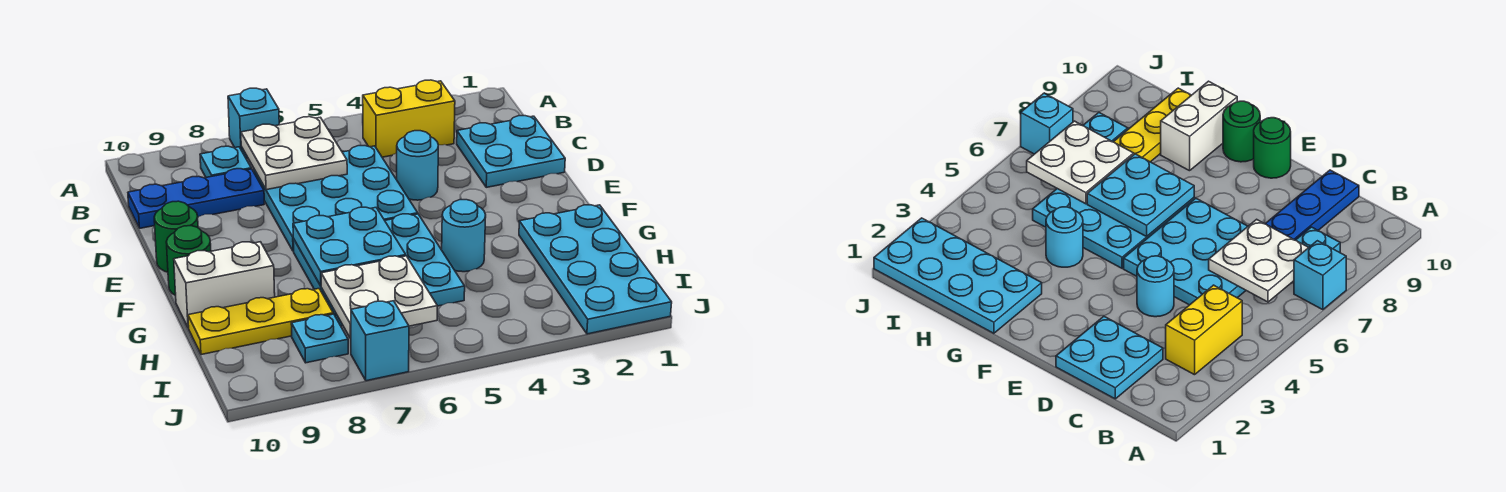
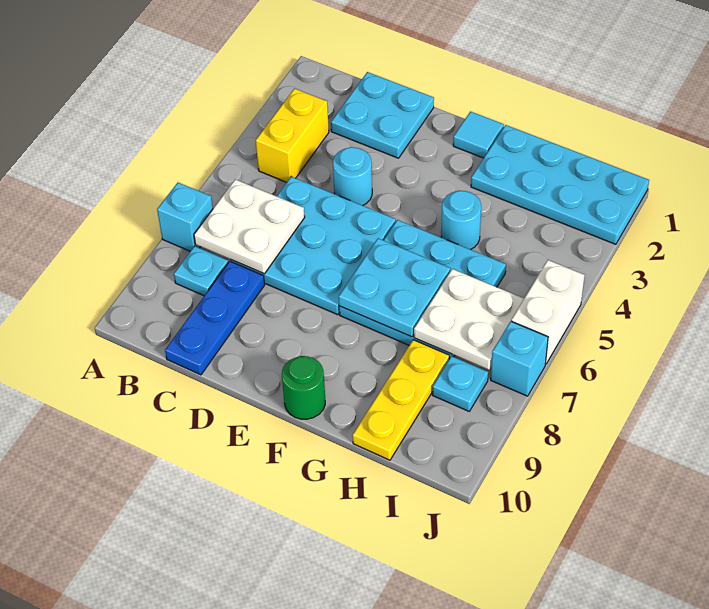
green round brick E10 level 1 -> none
none -> cyan tile F1 level 1
white brick G9:G10 level 1 -> white brick J5:J6 level 1

